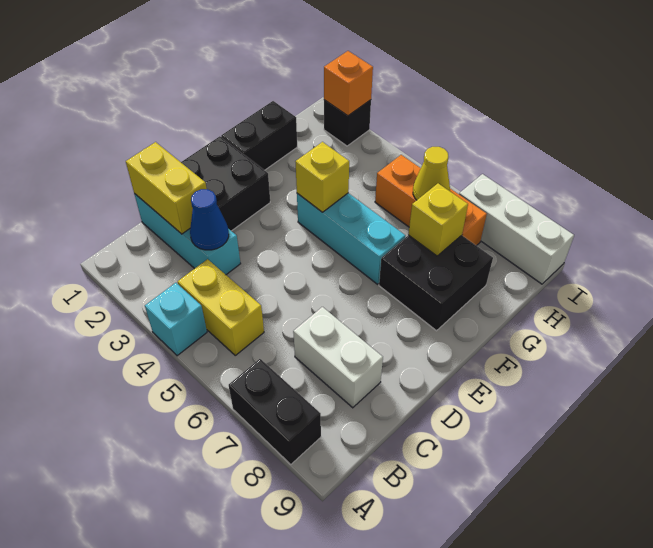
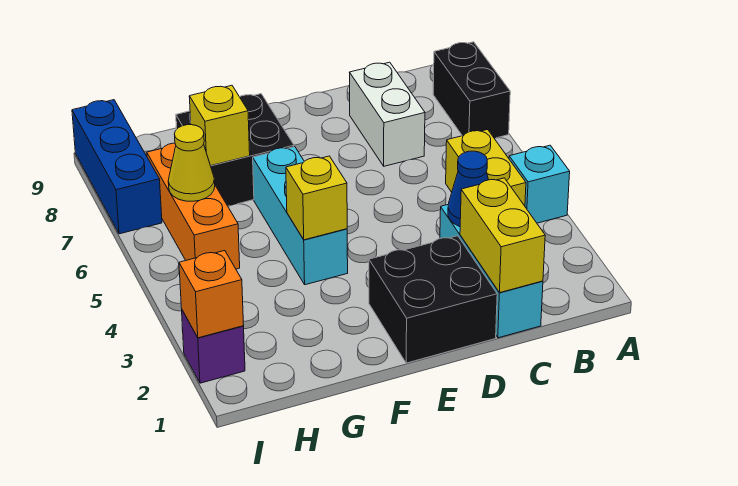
black brick F1:G1 level 1 -> none
black brick I2 level 1 -> purple brick I2 level 1
white brick I7:I9 level 1 -> blue brick I7:I9 level 1

